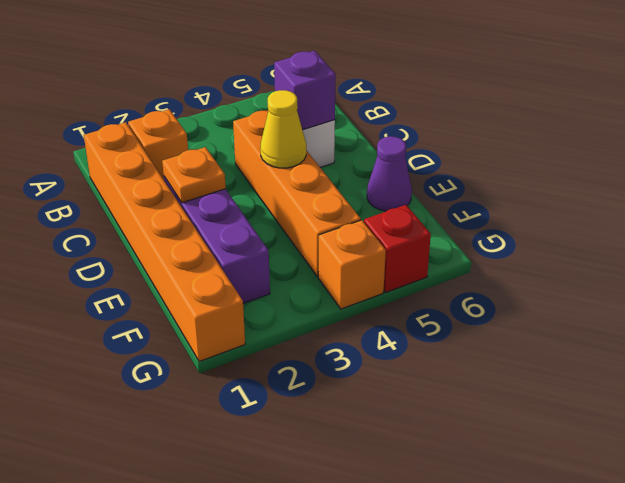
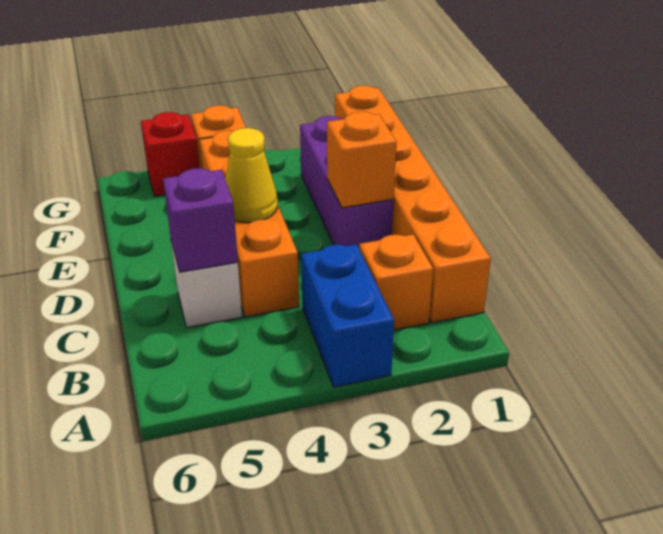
none -> blue brick A3:B3 level 1
orange plate D2 level 2 -> orange brick D2 level 2
purple cone E6 level 1 -> none

